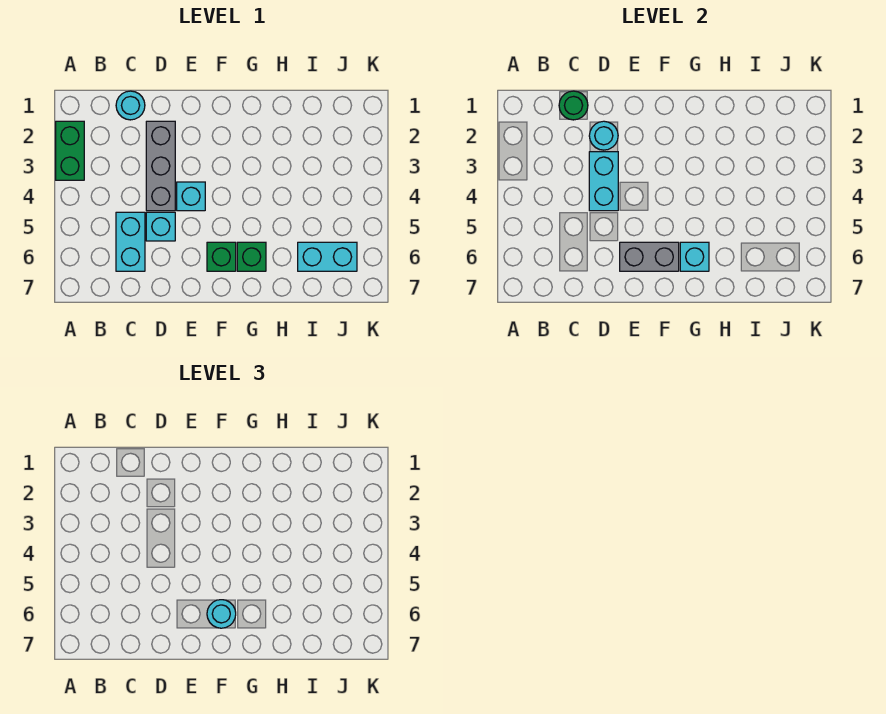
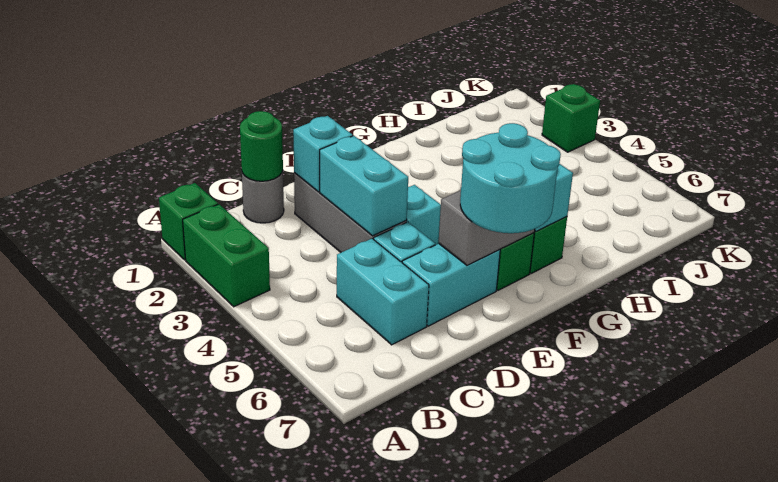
none -> green brick A1 level 1
cyan round brick C1 level 1 -> grey round brick C1 level 1
cyan round brick D2 level 2 -> cyan brick D2 level 2
cyan round brick F6 level 3 -> cyan round brick E6:F7 level 3
cyan brick I6:J6 level 1 -> cyan brick D6:E6 level 1
none -> green brick K3 level 1

